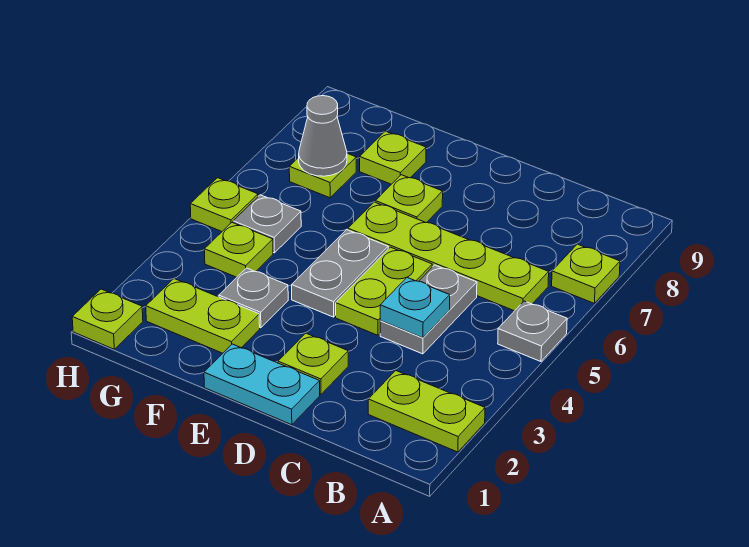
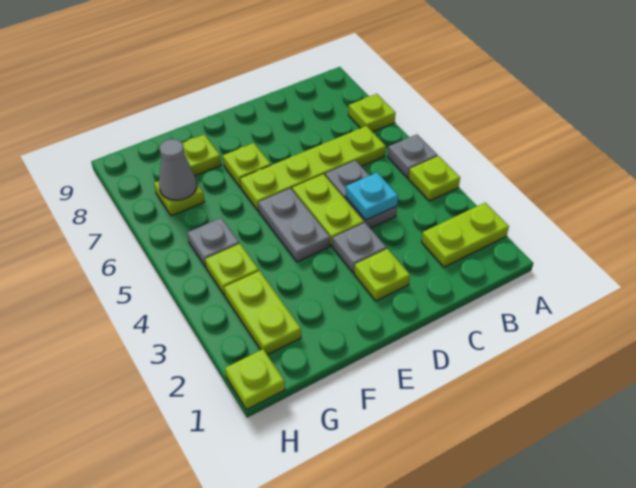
cyan plate D1:E1 level 1 -> none
lime plate F2:G2 level 1 -> lime plate G2:G3 level 1
grey plate F3 level 1 -> grey plate D3 level 1
lime plate H5 level 1 -> lime plate A4 level 1

